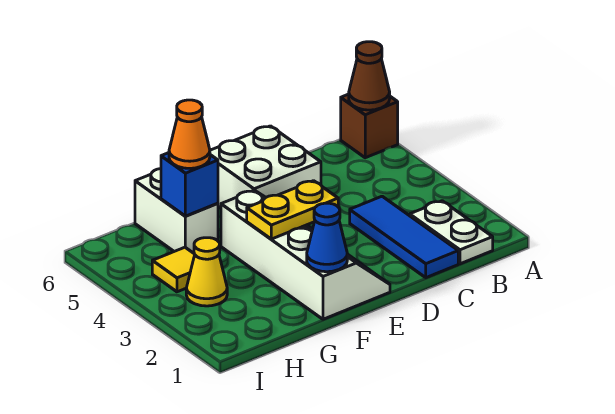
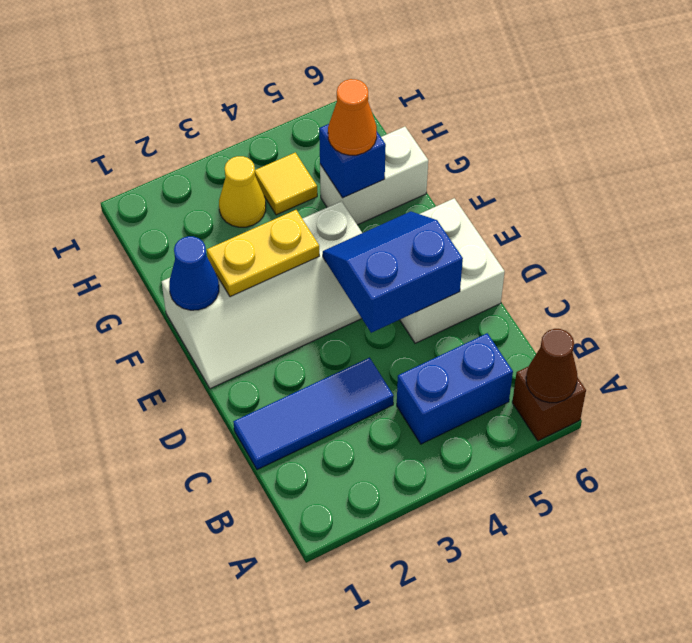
white plate B1:B2 level 1 -> none
none -> blue brick B4:B5 level 1
none -> blue slope D4:E5 level 2 top D
yellow plate E3:F3 level 2 -> yellow plate F2:F3 level 2

